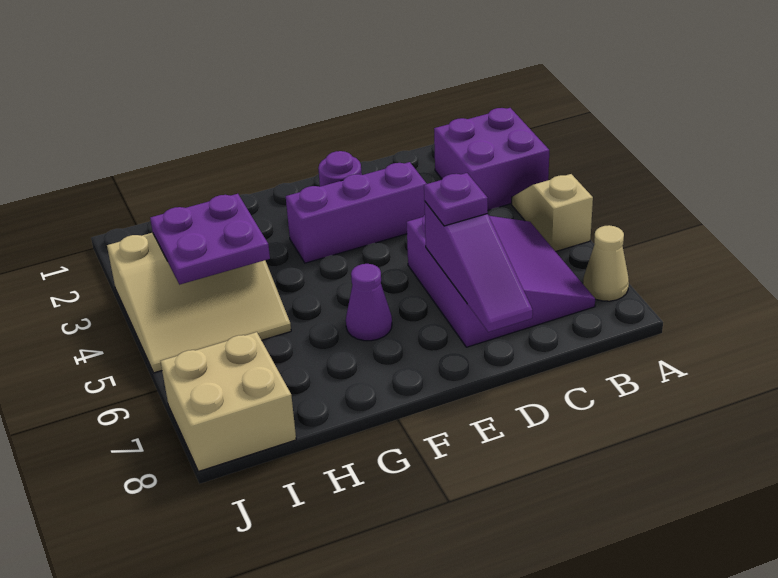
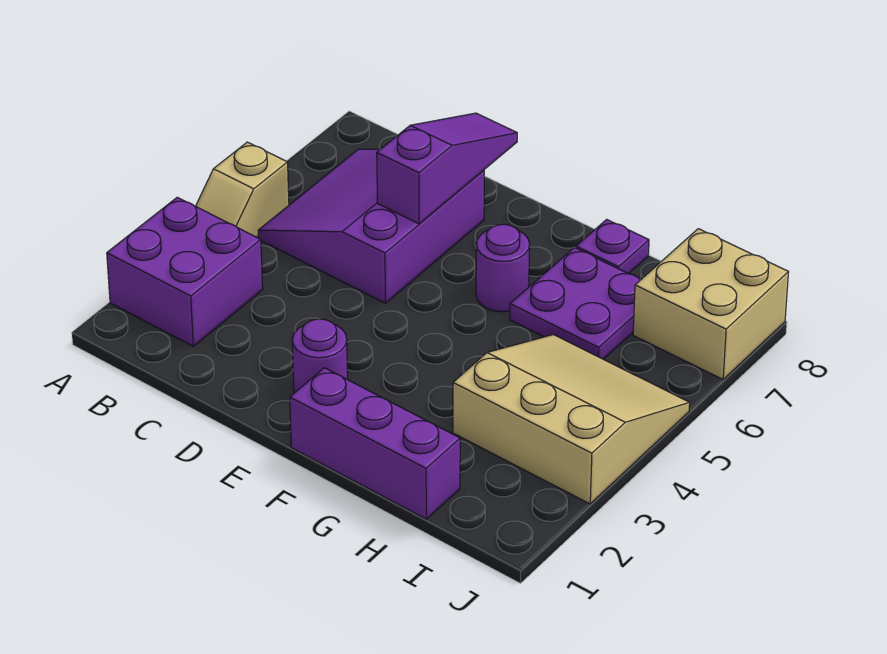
tan cone A7 level 1 -> none
purple brick D3:F3 level 1 -> purple brick F1:H1 level 1
purple plate D6 level 3 -> purple plate G8 level 1
purple cone F6 level 1 -> purple round brick F6 level 1
purple plate H3:I4 level 2 -> purple plate G6:H7 level 1

